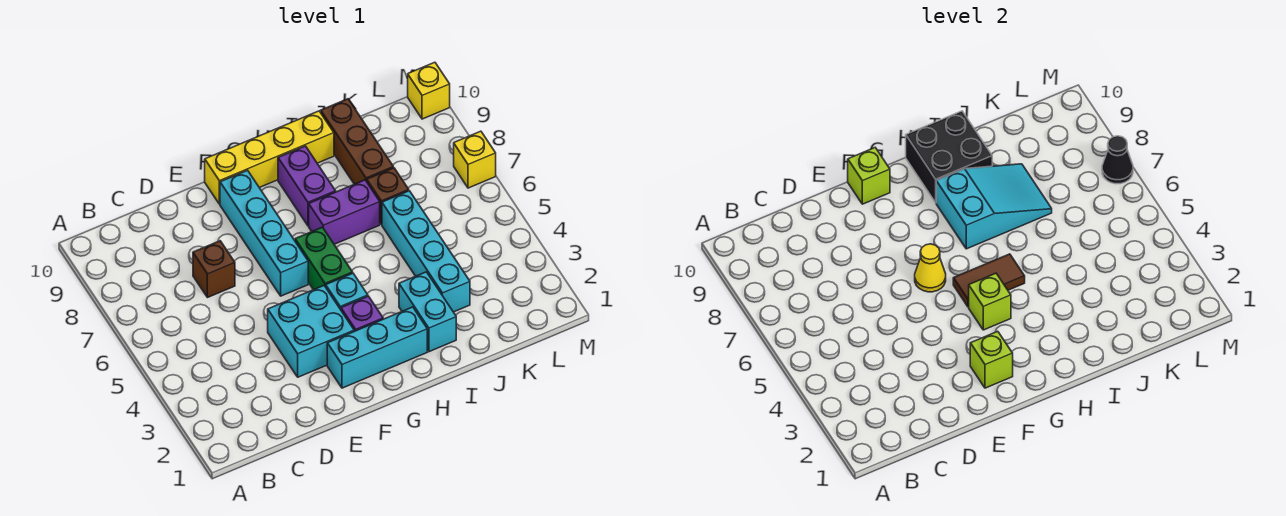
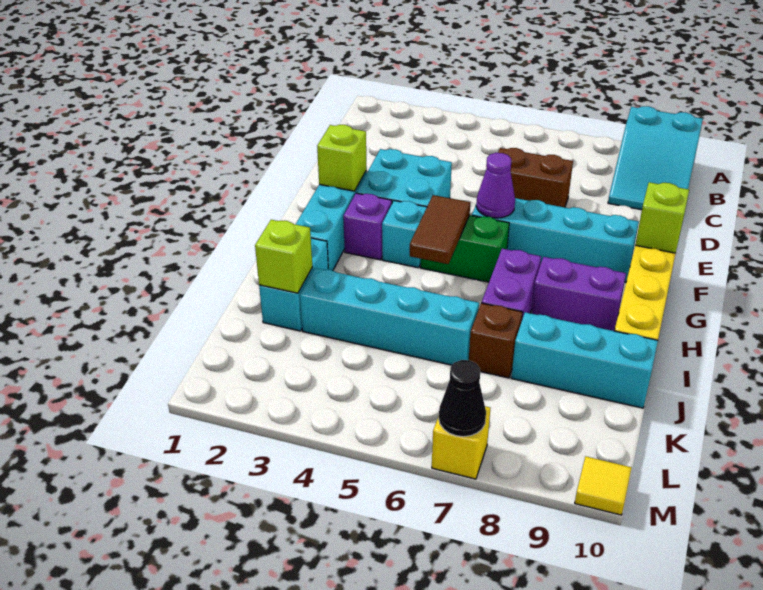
brown brick D7 level 1 -> brown brick D6:D7 level 1
yellow cone F6 level 2 -> purple cone F6 level 2
lime brick G4 level 2 -> lime brick J2 level 2
cyan slope H7:J8 level 2 top H -> cyan slope A9:C10 level 1 top A
black brick H9:I10 level 2 -> none
cyan brick I2:I3 level 1 -> cyan brick I2:J2 level 1
brown brick J8:J10 level 1 -> cyan brick J8:J10 level 1
yellow brick M10 level 1 -> yellow tile M10 level 1

